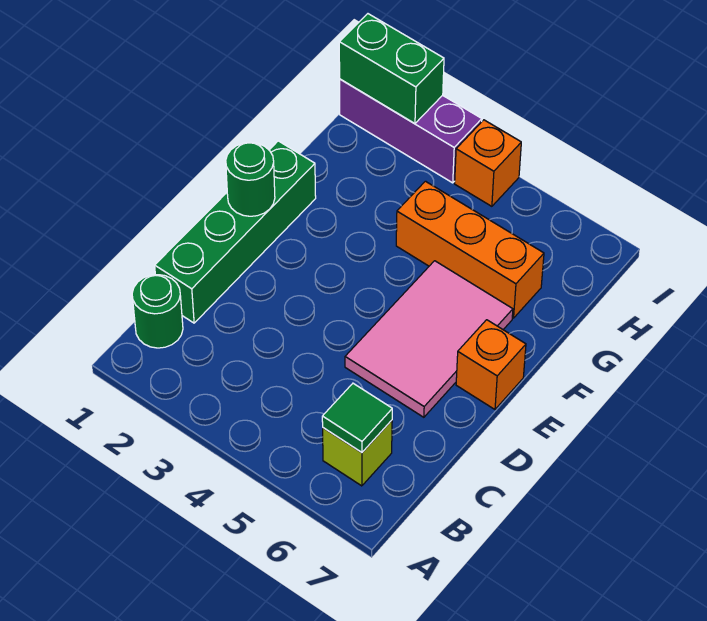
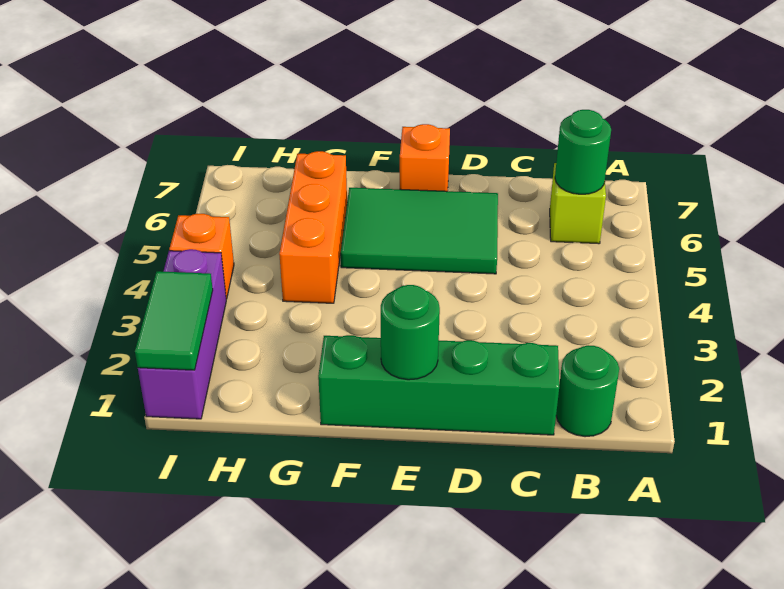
green tile B6 level 2 -> green round brick B6 level 2
pink tile D5:F6 level 1 -> green tile D5:F6 level 1
green brick I1:I2 level 2 -> green tile I1:I2 level 2

